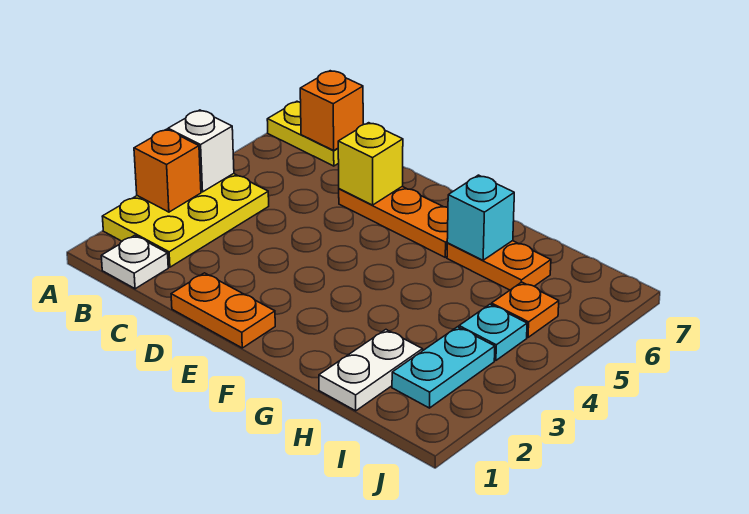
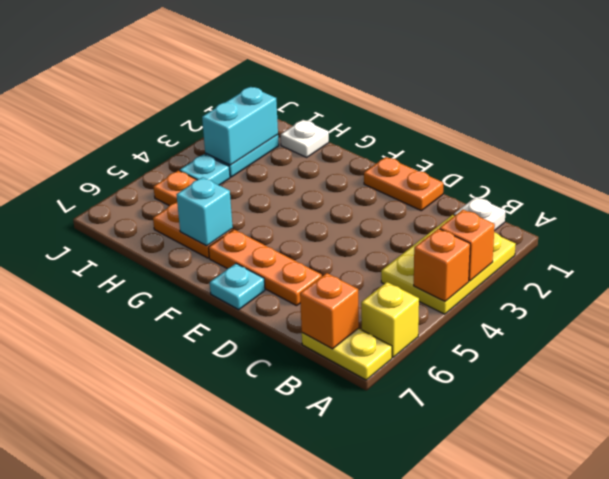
white brick A4 level 2 -> orange brick A4 level 2
yellow brick D6 level 2 -> yellow brick A6 level 1
none -> cyan plate E7 level 1
white plate H1:H2 level 1 -> white plate H1 level 1
none -> cyan brick I2:I3 level 2

